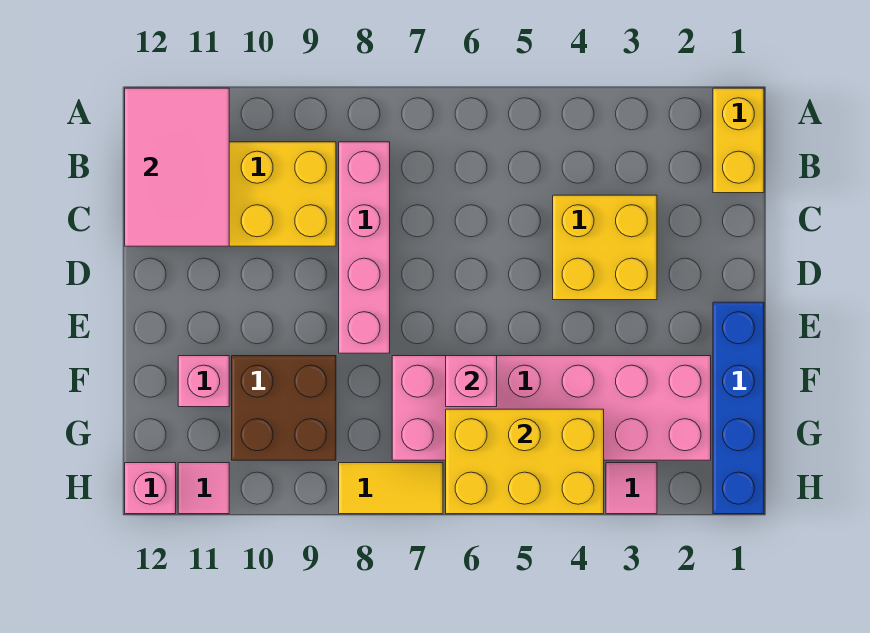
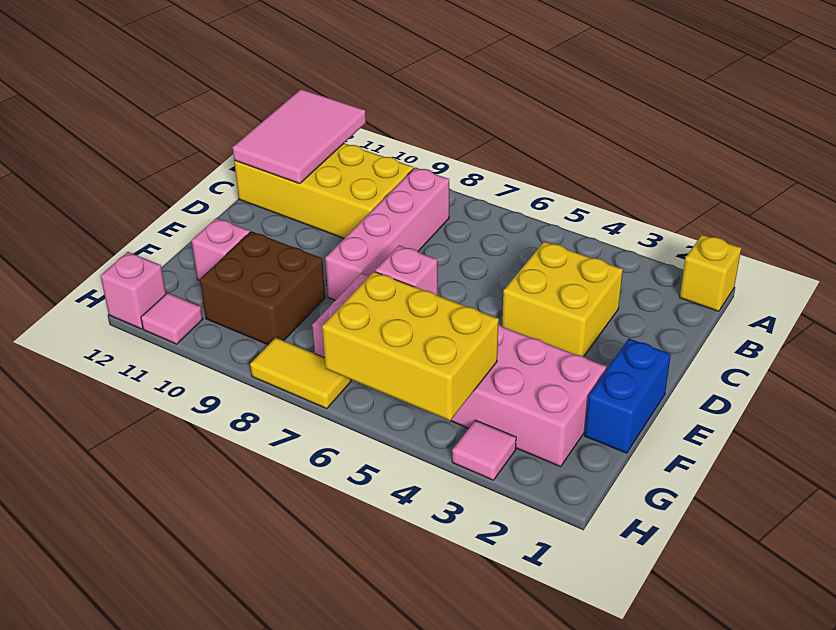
yellow brick A1:B1 level 1 -> yellow brick A1 level 1
blue brick E1:H1 level 1 -> blue brick E1:F1 level 1

